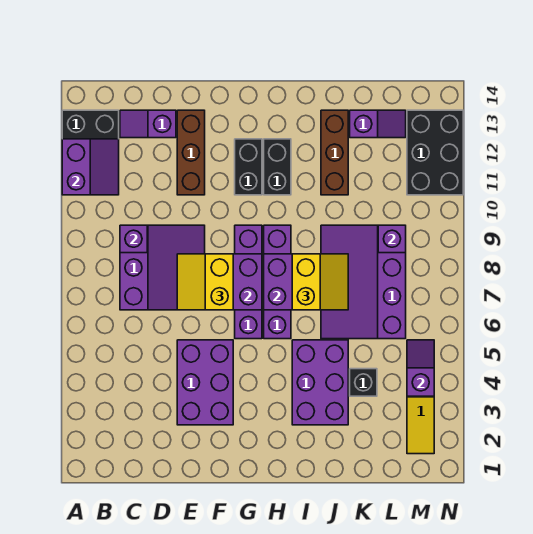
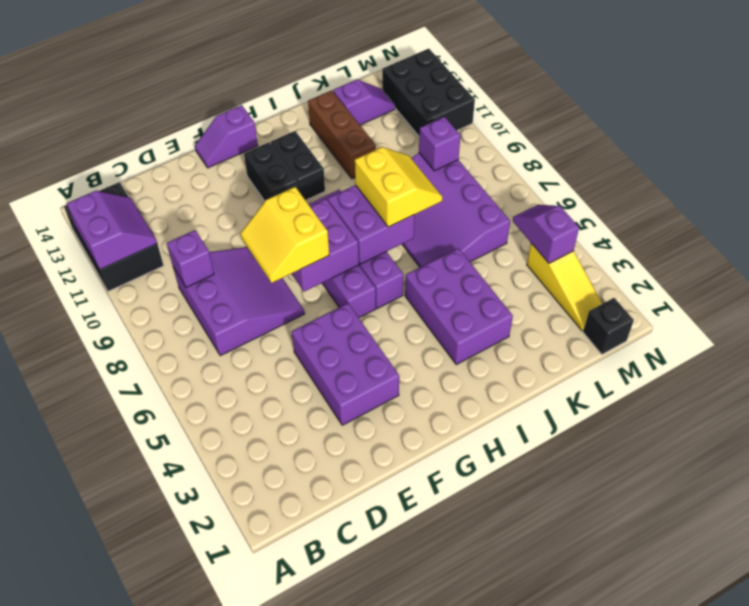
purple slope C13:D13 level 1 top D -> purple slope F14:G14 level 1 top G
brown brick E11:E13 level 1 -> none
black brick K4 level 1 -> black brick M1 level 1

